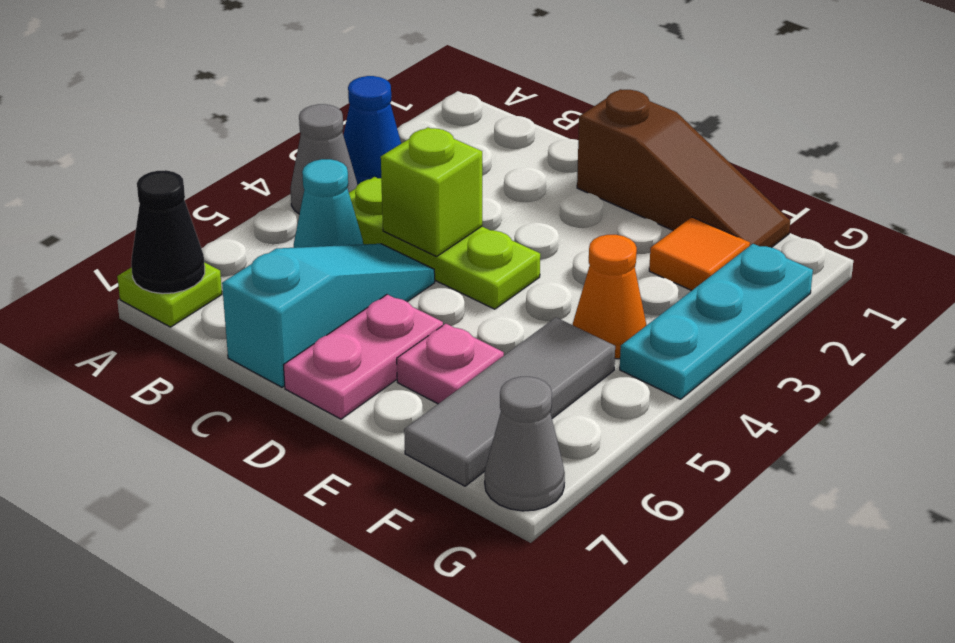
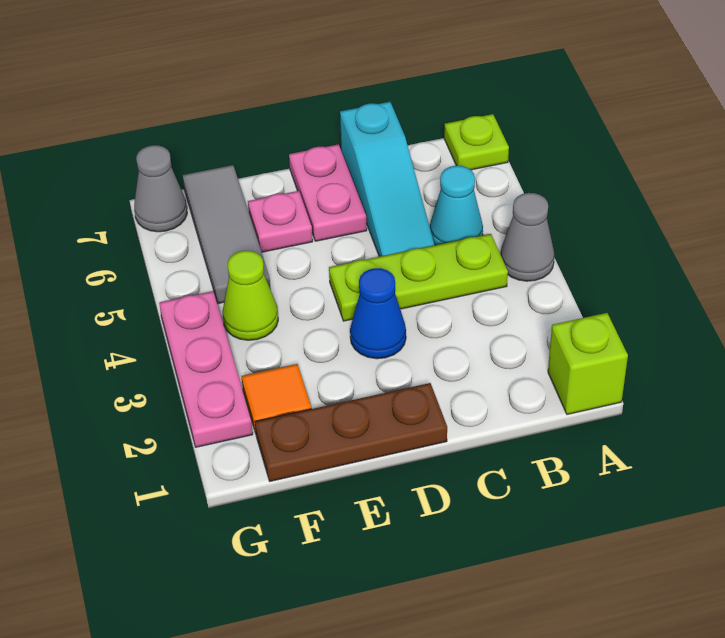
blue cone A3 level 1 -> blue cone D3 level 1
black cone A7 level 2 -> none
lime brick C4 level 2 -> lime brick A1 level 1
brown slope D1:F1 level 1 top D -> brown plate D1:F1 level 1
orange cone F4 level 1 -> lime cone F4 level 1
cyan plate G2:G4 level 1 -> pink plate G2:G4 level 1

